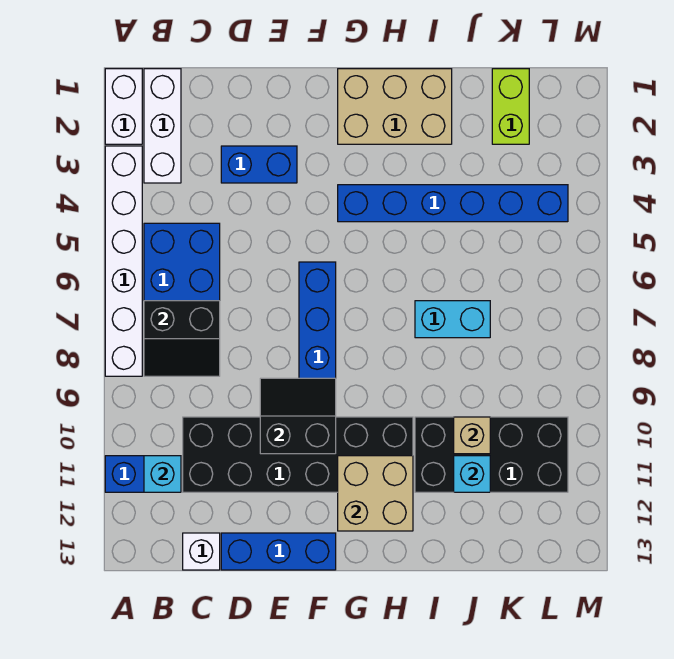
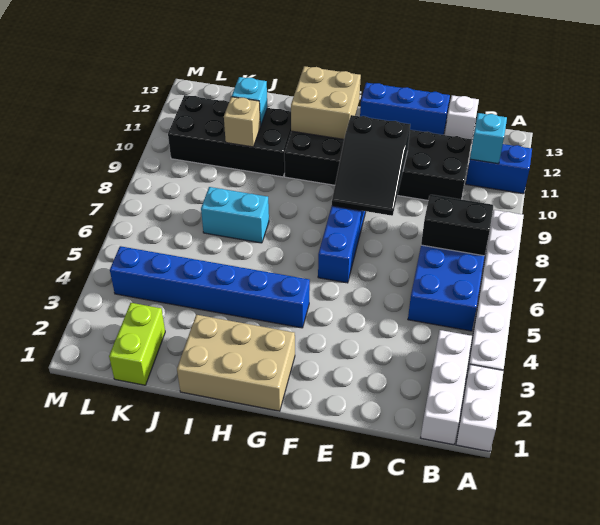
blue brick D3:E3 level 1 -> none
black slope E9:F10 level 2 top 10 -> black slope E8:F10 level 2 top 10

